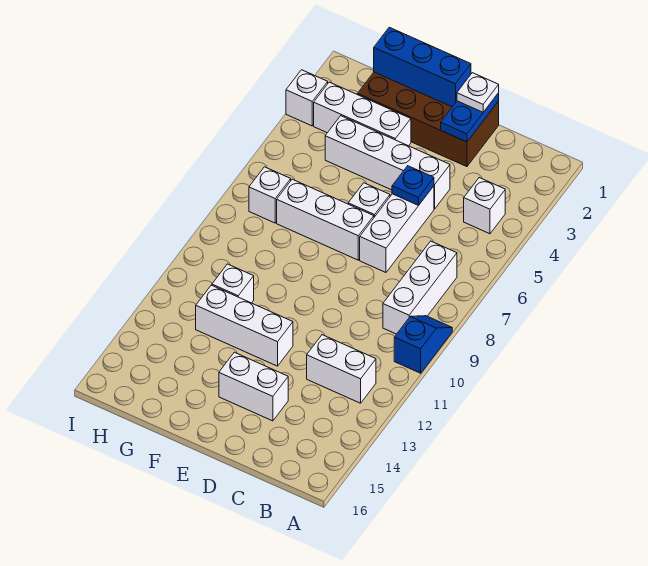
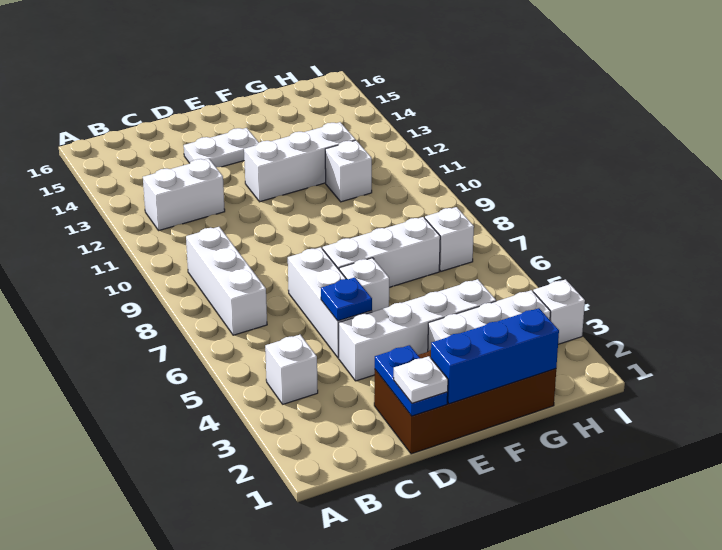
blue slope A9:A10 level 1 top 10 -> none
white brick D14:E14 level 1 -> white plate D14:E14 level 1

